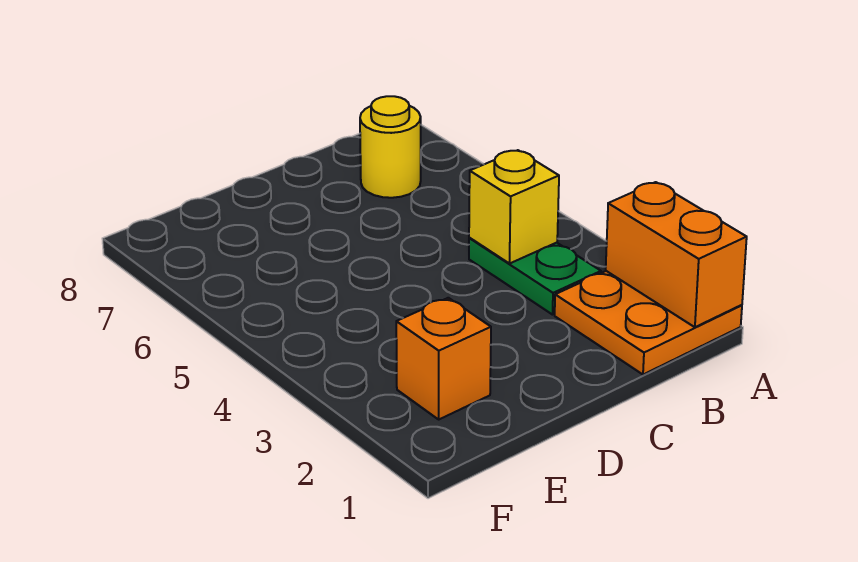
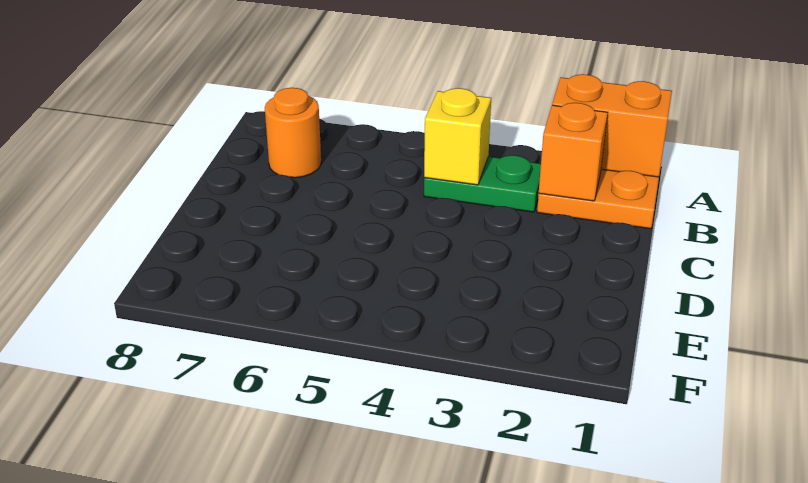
yellow round brick B7 level 1 -> orange round brick B7 level 1
orange brick E2 level 1 -> orange brick B2 level 2

